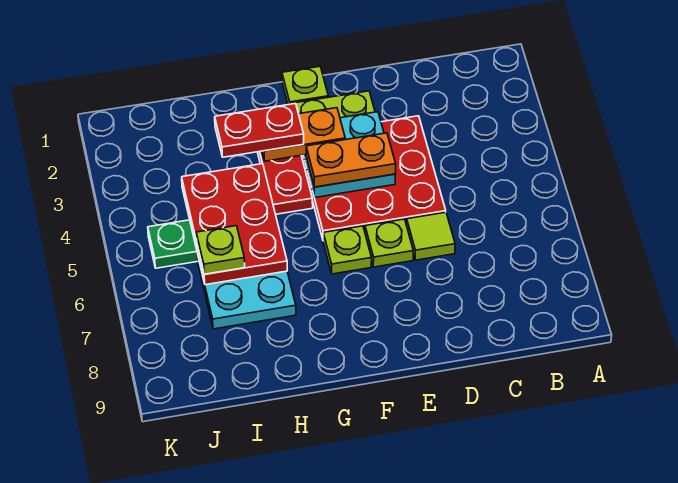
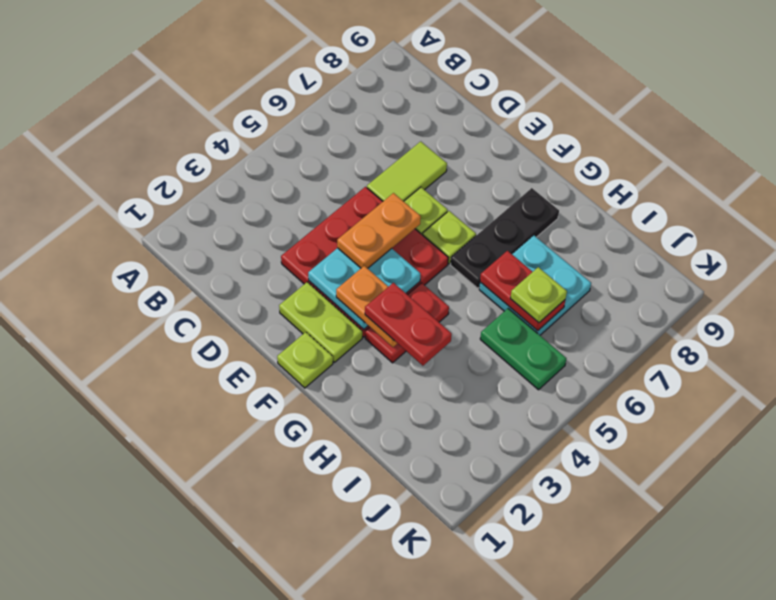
lime tile D6 level 1 -> lime tile D6:D7 level 1
orange plate E4:F4 level 3 -> orange plate E4:E5 level 3
none -> black plate G6:G8 level 1
red plate H4:I6 level 2 -> red plate H6:I6 level 2

